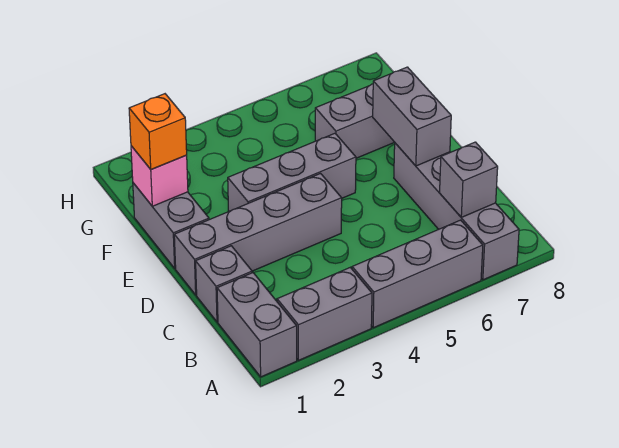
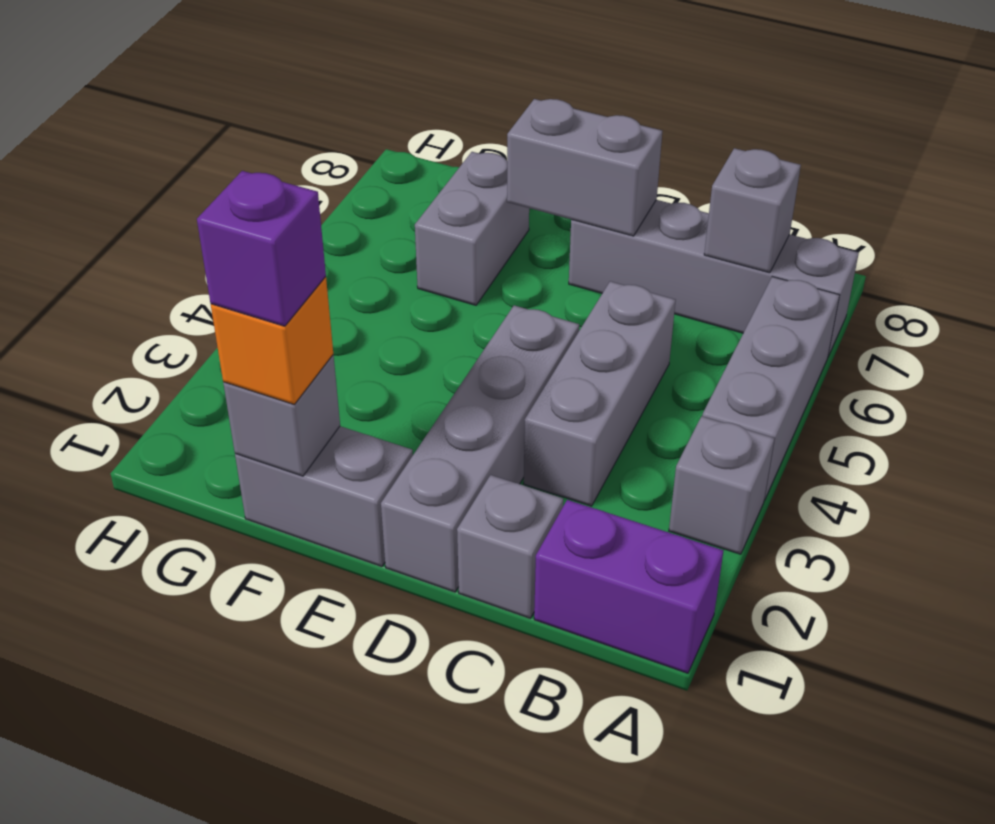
grey brick A1:B1 level 1 -> purple brick A1:B1 level 1
grey brick A2:A3 level 1 -> grey brick A3 level 1
grey brick E3:E5 level 1 -> grey brick C3:C5 level 1
pink brick F1 level 2 -> grey brick F1 level 2
none -> purple brick F1 level 4

